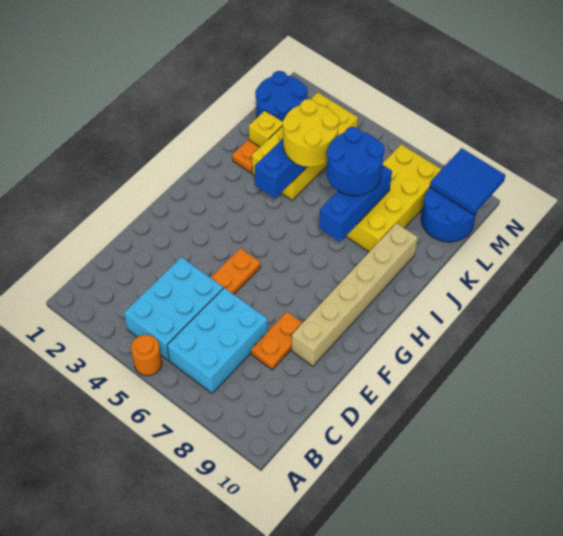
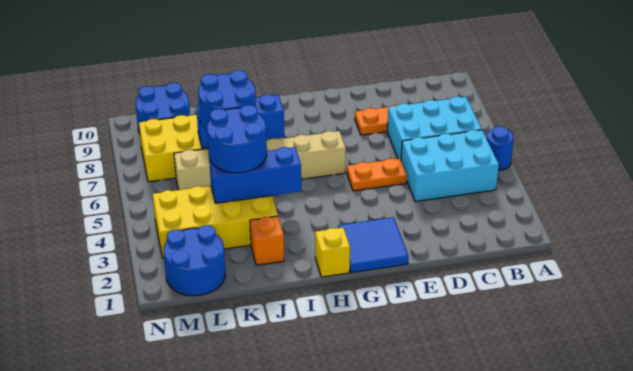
orange round brick A5 level 1 -> blue round brick A5 level 1
tan brick E9:J9 level 1 -> tan brick G6:L6 level 1
orange plate J2 level 1 -> orange brick J2 level 1
yellow round brick J4:K5 level 3 -> blue round brick J4:K5 level 3
yellow brick K2 level 1 -> yellow brick H1 level 1
blue tile M9:N10 level 2 -> blue tile F1:G2 level 1

